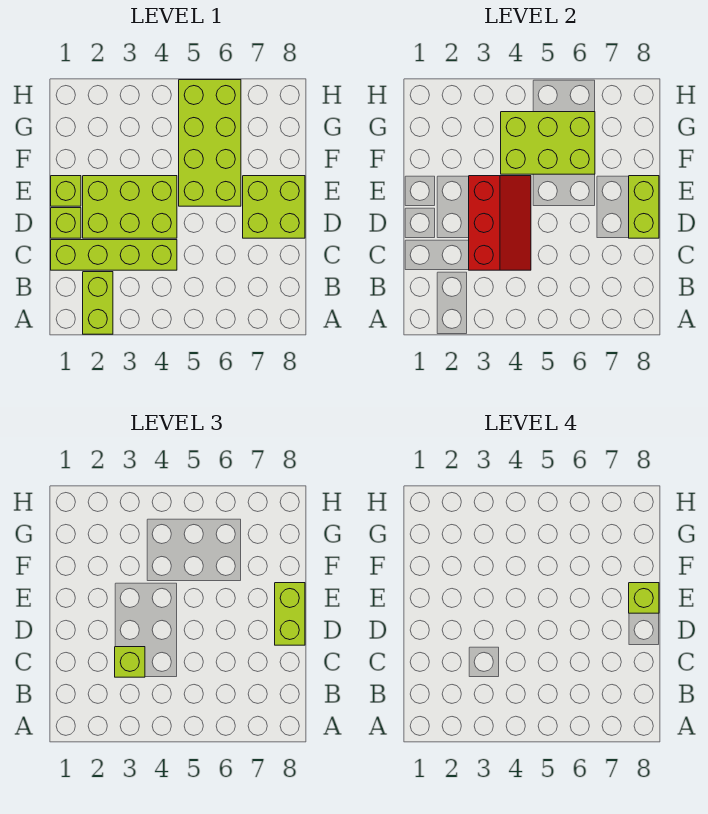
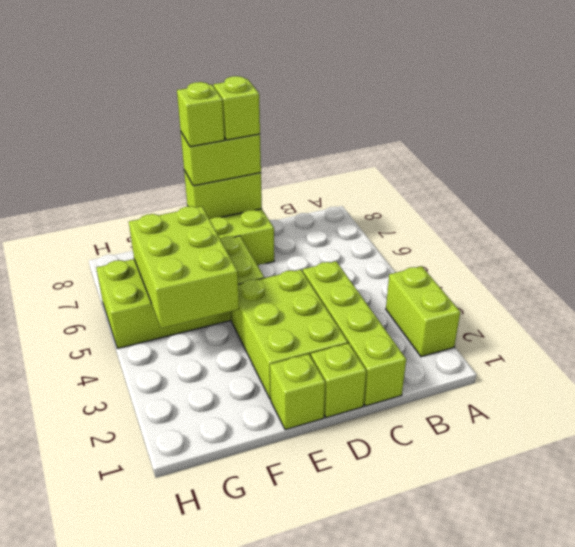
lime brick A2:B2 level 1 -> lime brick A2:A3 level 1
red slope C3:E4 level 2 top 3 -> none
lime brick C3 level 3 -> lime brick D8 level 4

